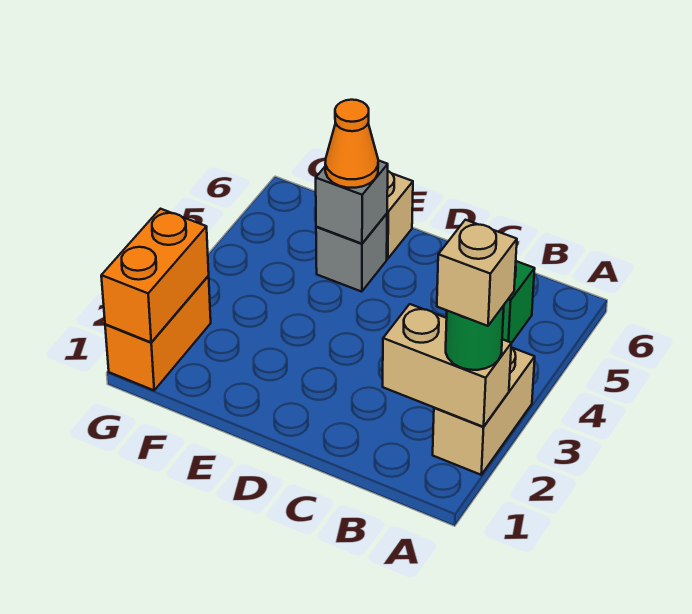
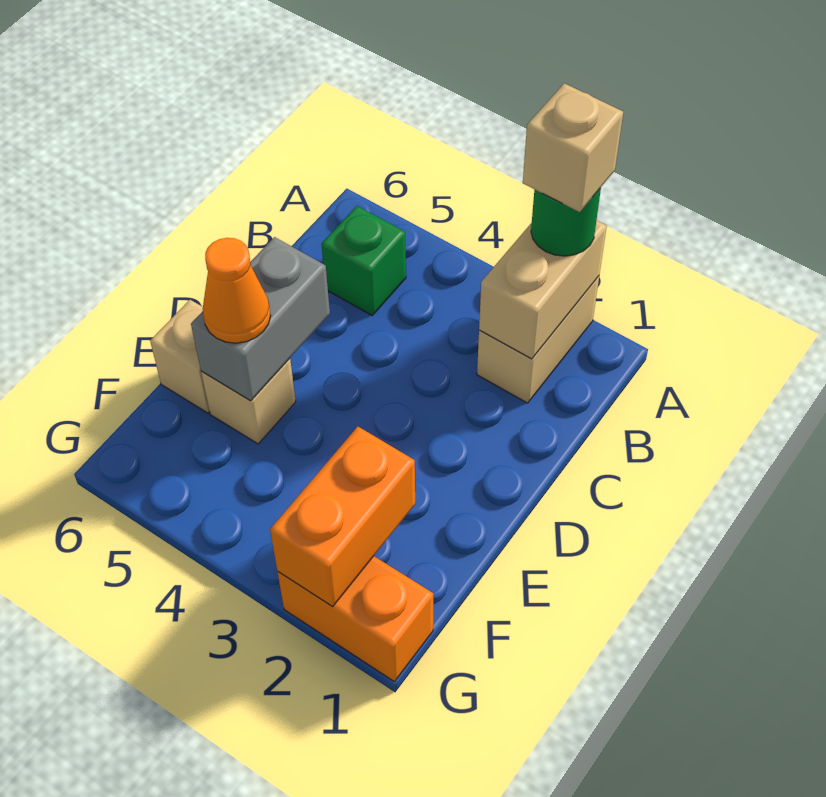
tan brick A2:A3 level 1 -> tan brick A2:B2 level 1
grey brick E5 level 1 -> tan brick E5 level 1
grey brick E5 level 2 -> grey brick D5:E5 level 2
orange brick G1:G2 level 2 -> orange brick F2:G2 level 2

